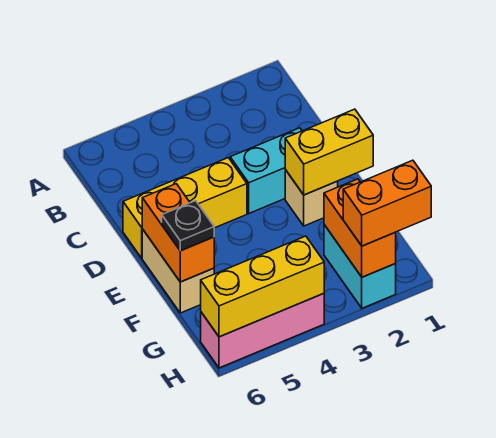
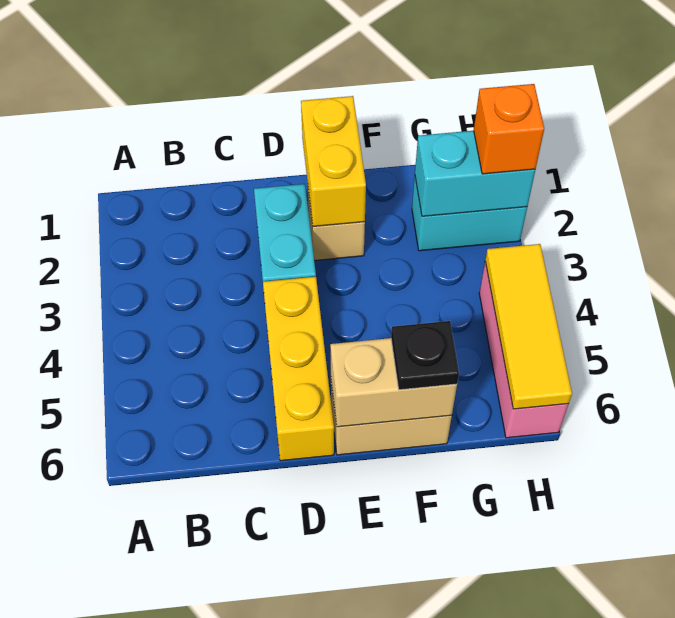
orange brick E6:F6 level 2 -> tan brick E6:F6 level 2
orange brick G2:H2 level 2 -> cyan brick G2:H2 level 2
orange brick H1:H2 level 3 -> orange brick H2 level 3
yellow brick H4:H6 level 2 -> yellow tile H4:H6 level 2

